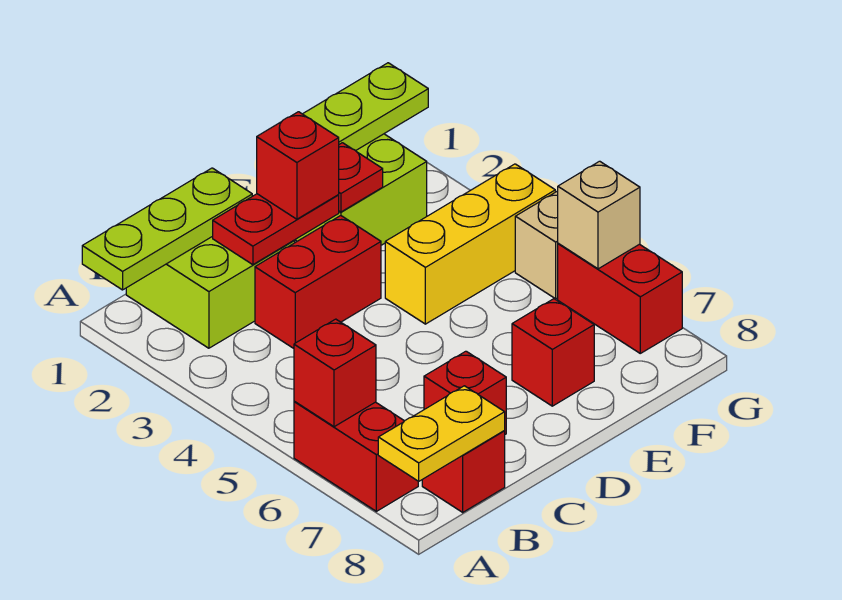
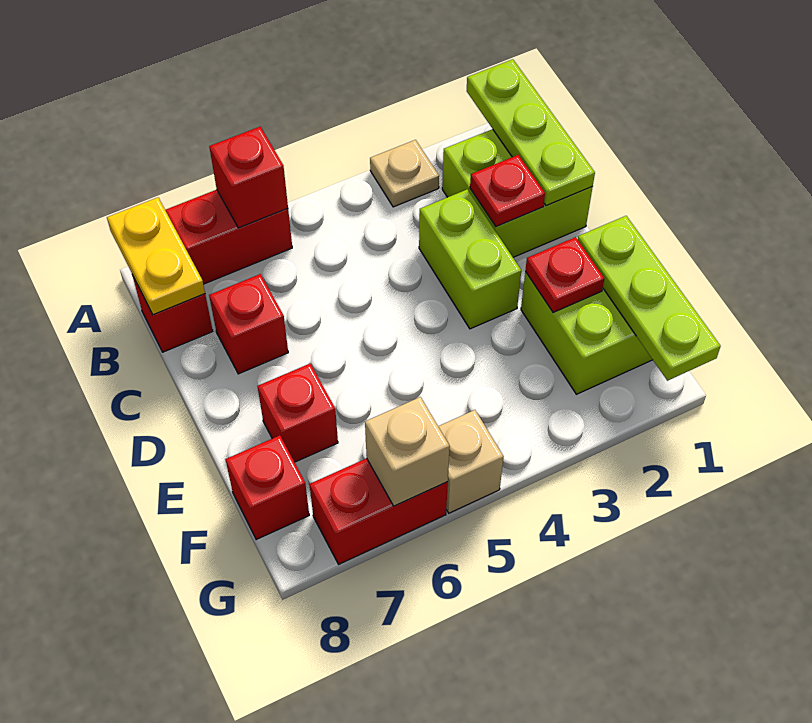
none -> tan plate A3 level 1
red plate C2:D2 level 2 -> red plate C2 level 2
red brick C3:D3 level 1 -> lime brick C3:D3 level 1
red brick D2 level 3 -> red brick F8 level 1
yellow brick E4:G4 level 1 -> none

